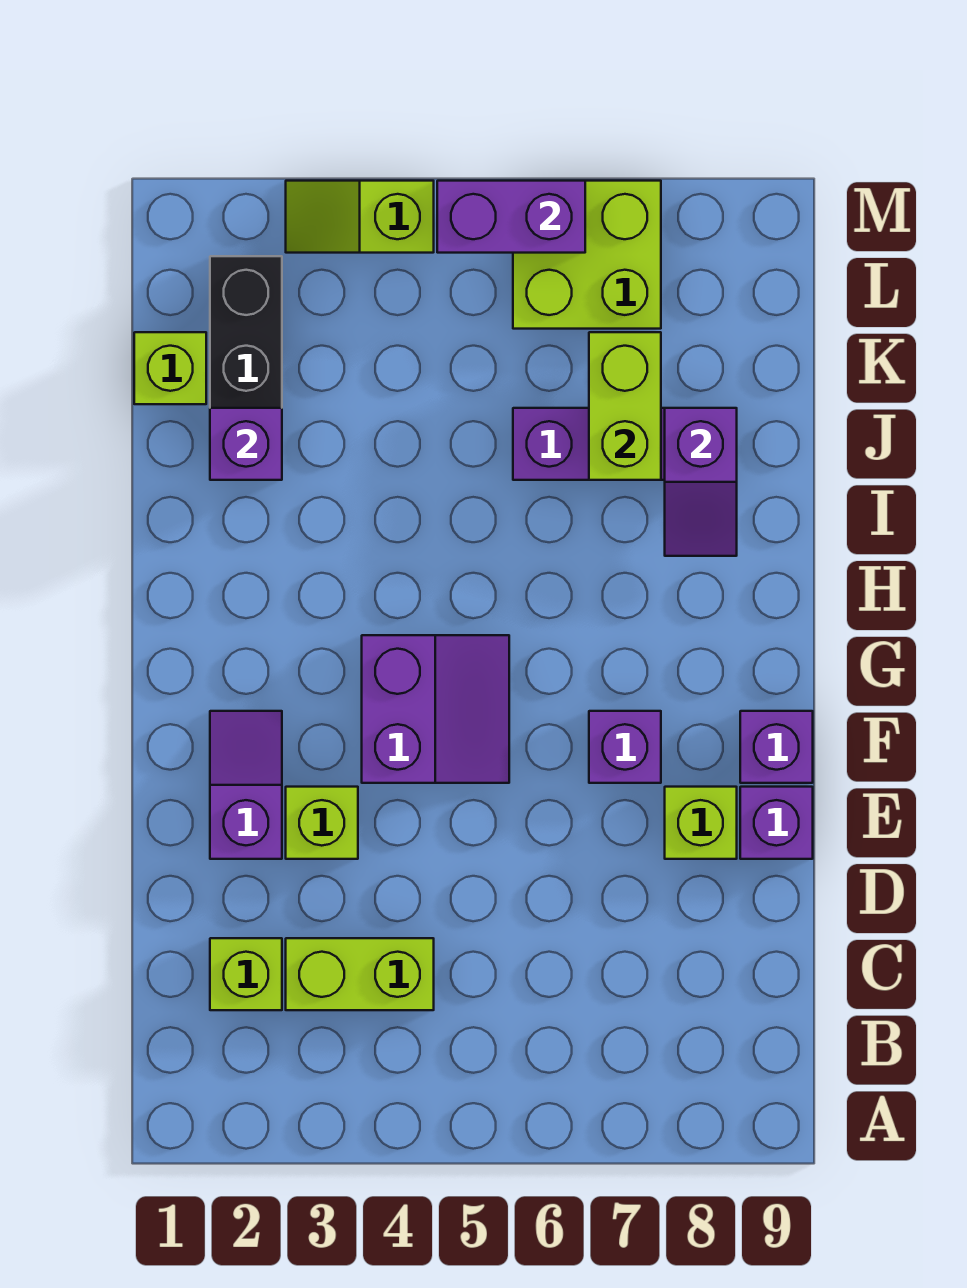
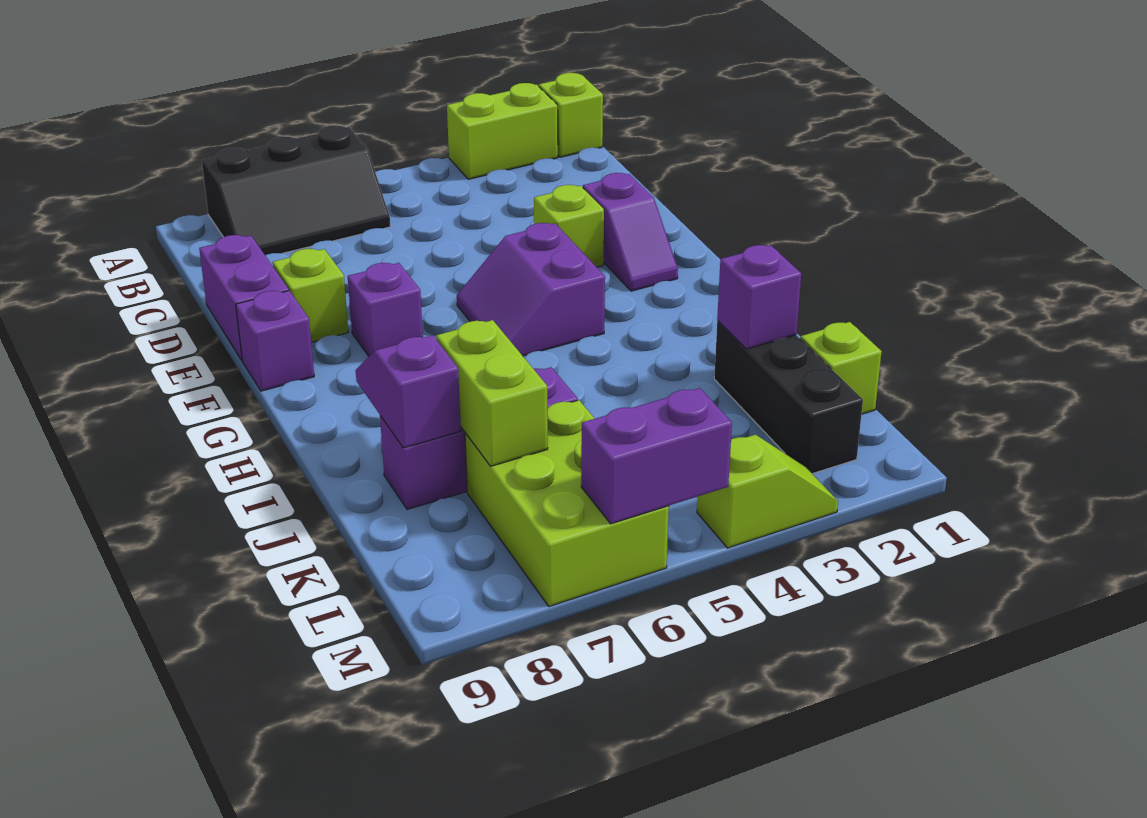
none -> black slope A6:B8 level 1 top A
lime brick C2 level 1 -> lime brick A1 level 1
lime brick C3:C4 level 1 -> lime brick A2:A3 level 1
purple brick E9 level 1 -> purple brick D9:E9 level 1
lime brick L6:M7 level 1 -> lime brick K6:M7 level 1

